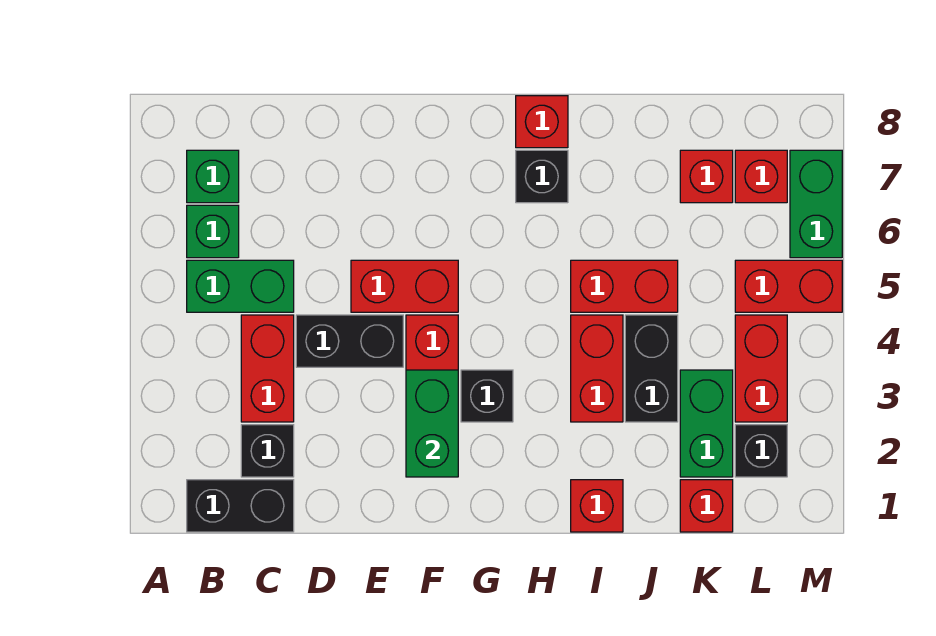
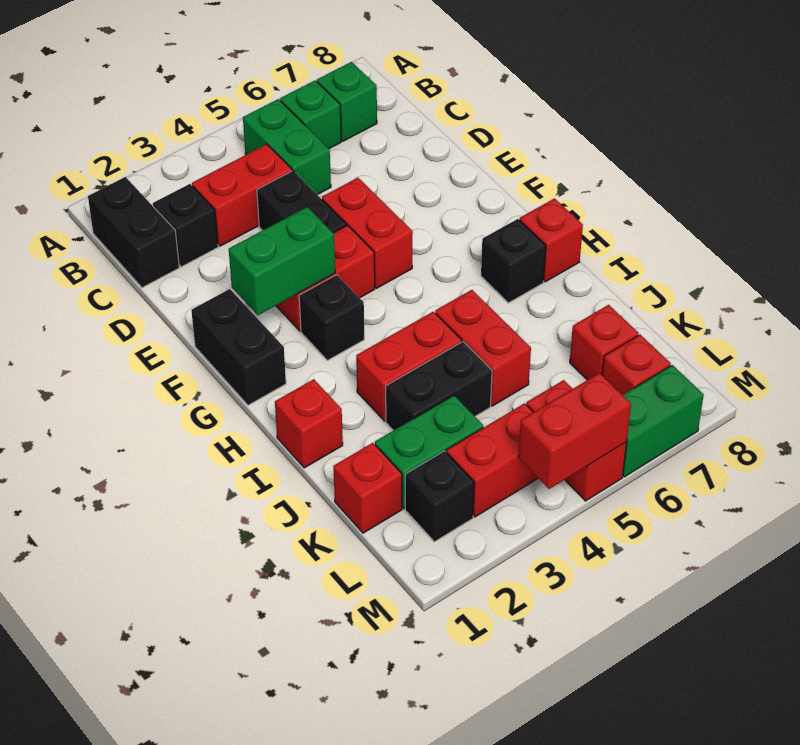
none -> black brick F1:G1 level 1
none -> red brick M4:M5 level 2

